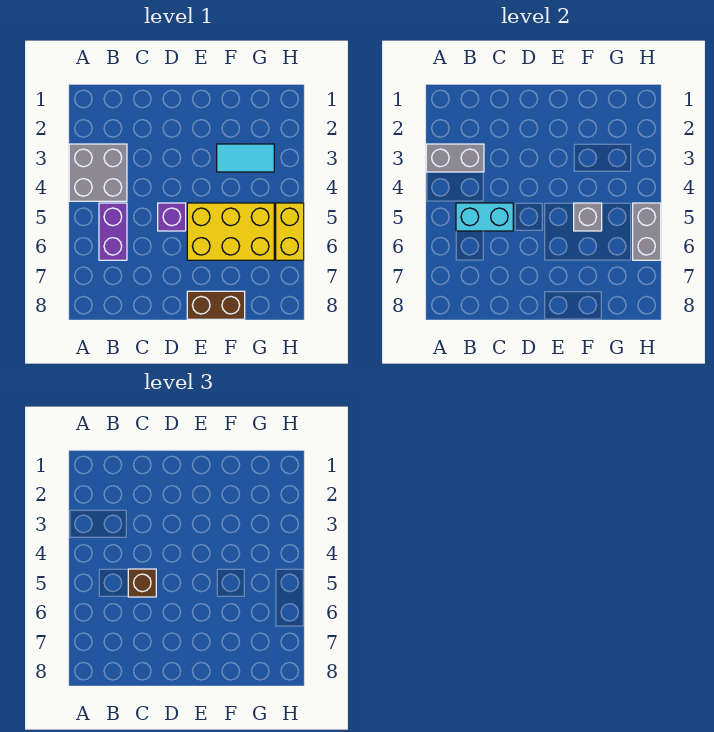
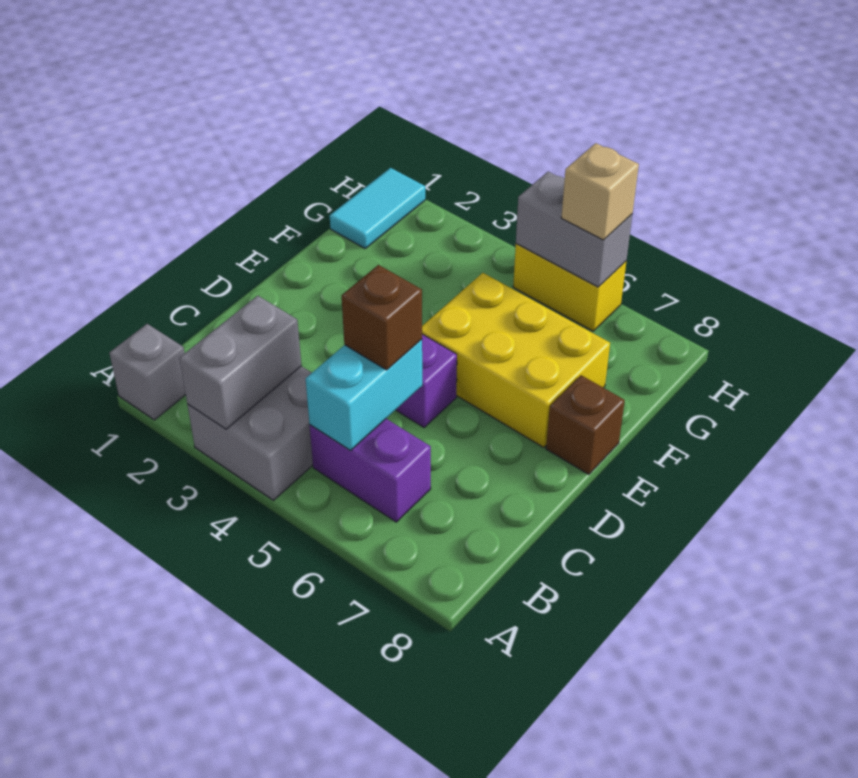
yellow brick E5:G6 level 1 -> yellow brick E5:F7 level 1
brown brick E8:F8 level 1 -> brown brick E8 level 1
cyan tile F3:G3 level 1 -> cyan tile G1:H1 level 1
grey brick F5 level 2 -> grey brick A1 level 1
none -> tan brick H6 level 3

